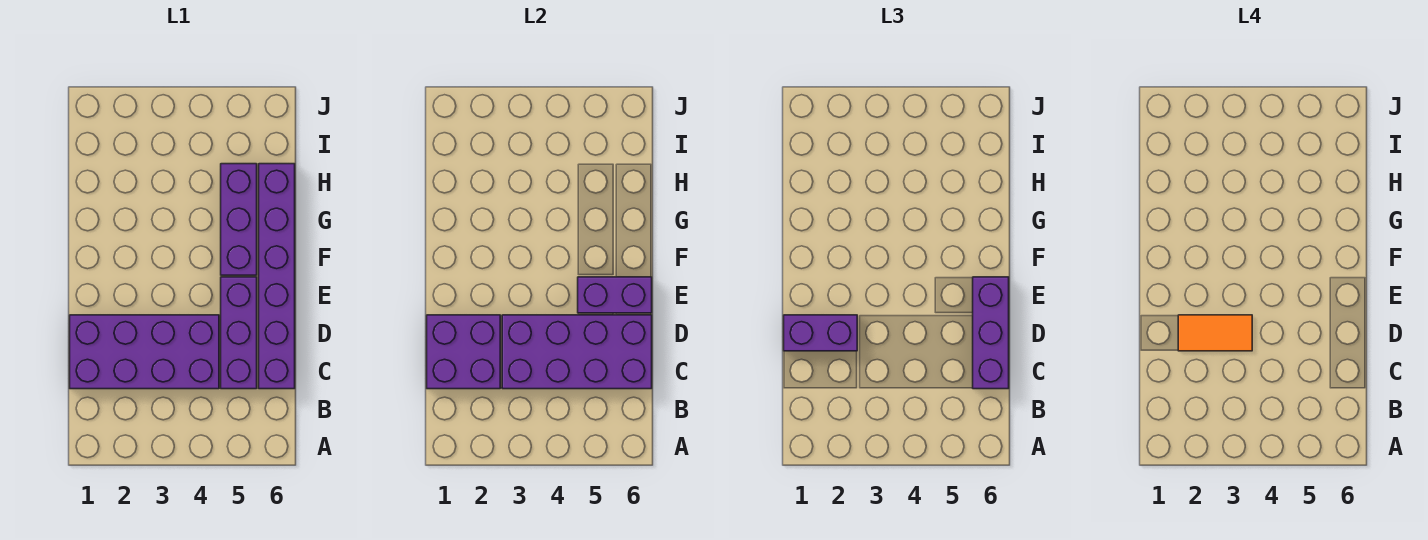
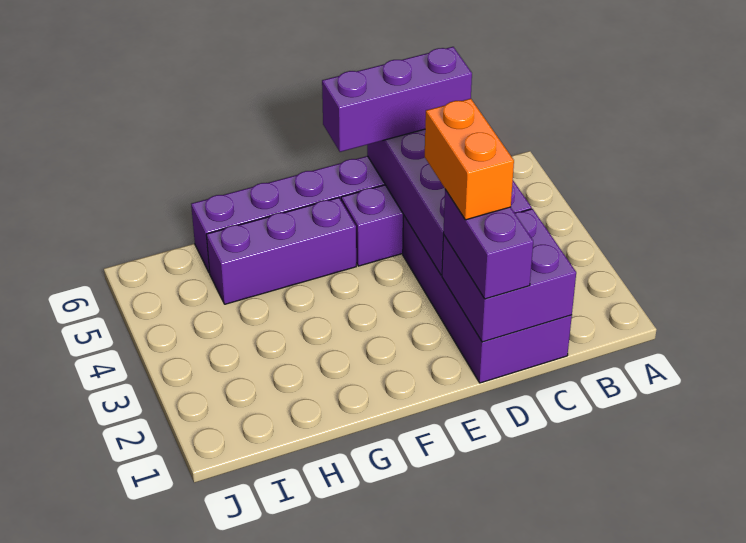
orange tile D2:D3 level 4 -> orange brick D2:D3 level 4
purple brick E5:E6 level 2 -> none

